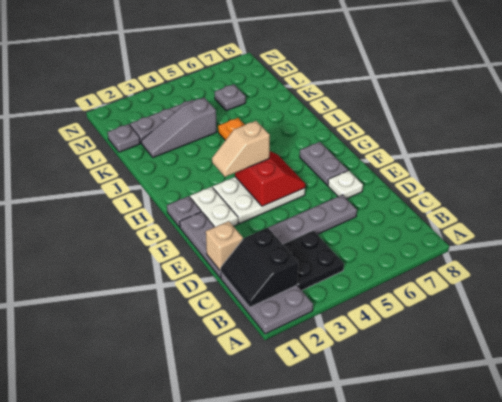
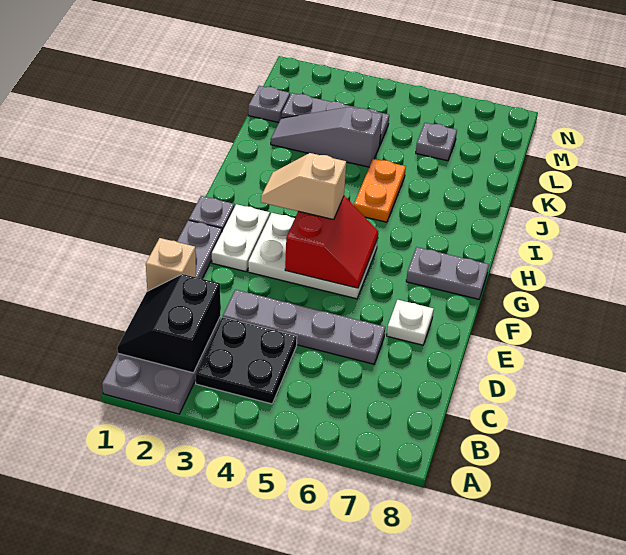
grey plate F7:G7 level 1 -> grey plate G7:G8 level 1

